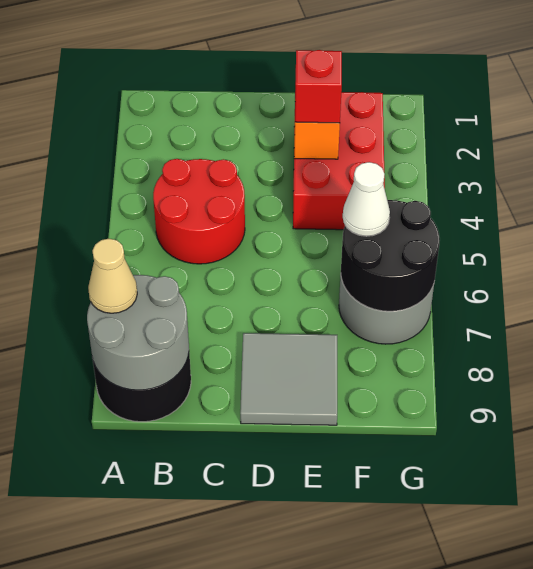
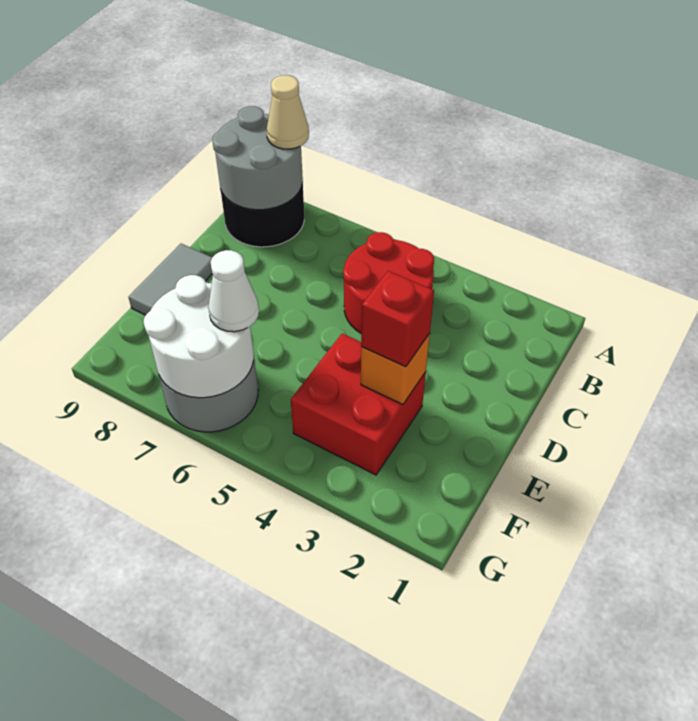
grey tile D8:E9 level 1 -> grey tile D9:E9 level 1
red brick E2:F4 level 1 -> red brick E3:F4 level 1
black round brick F6:G7 level 2 -> white round brick F6:G7 level 2

